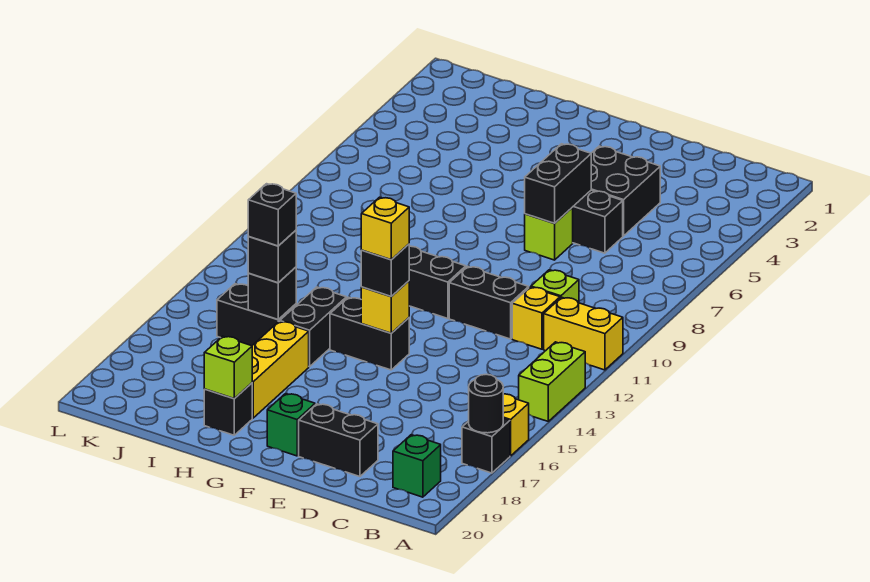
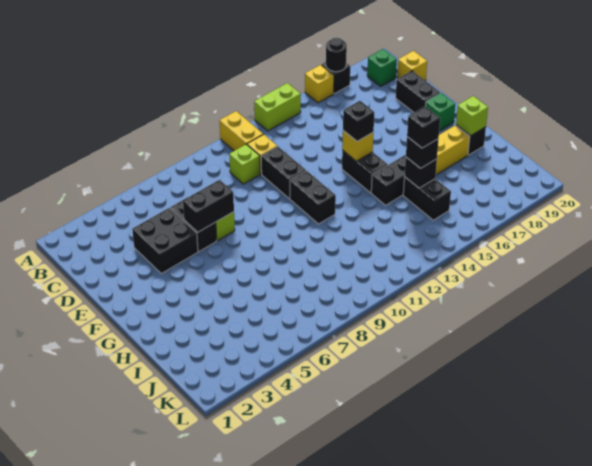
yellow brick F14 level 4 -> yellow brick C20 level 1

